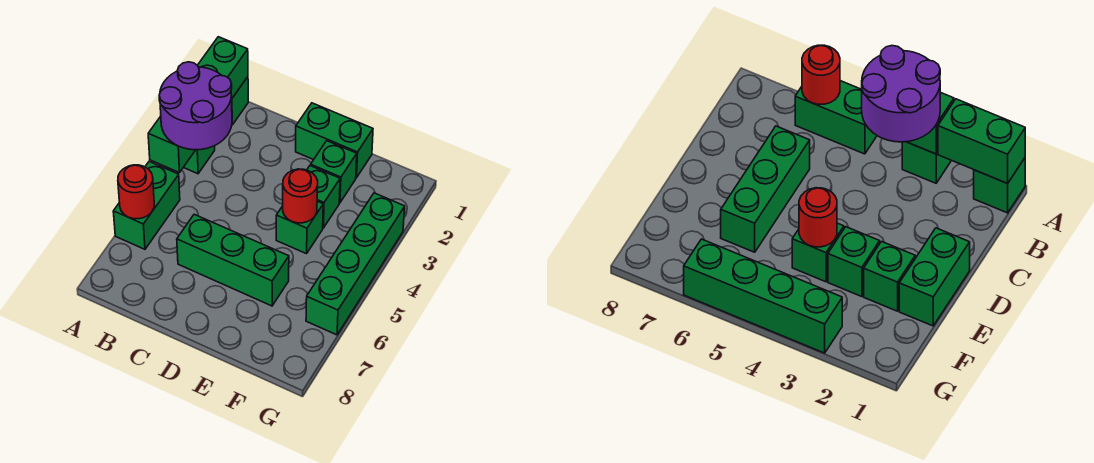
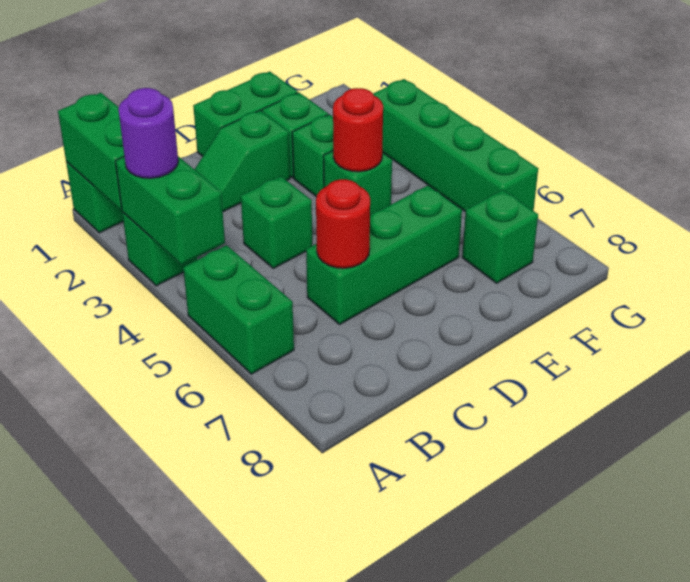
purple round brick A3:B4 level 3 -> purple round brick A3 level 3
red round brick A6 level 2 -> red round brick C6 level 2
none -> green slope C2:D2 level 1 top D
none -> green brick C4 level 1
none -> green brick F7 level 1

